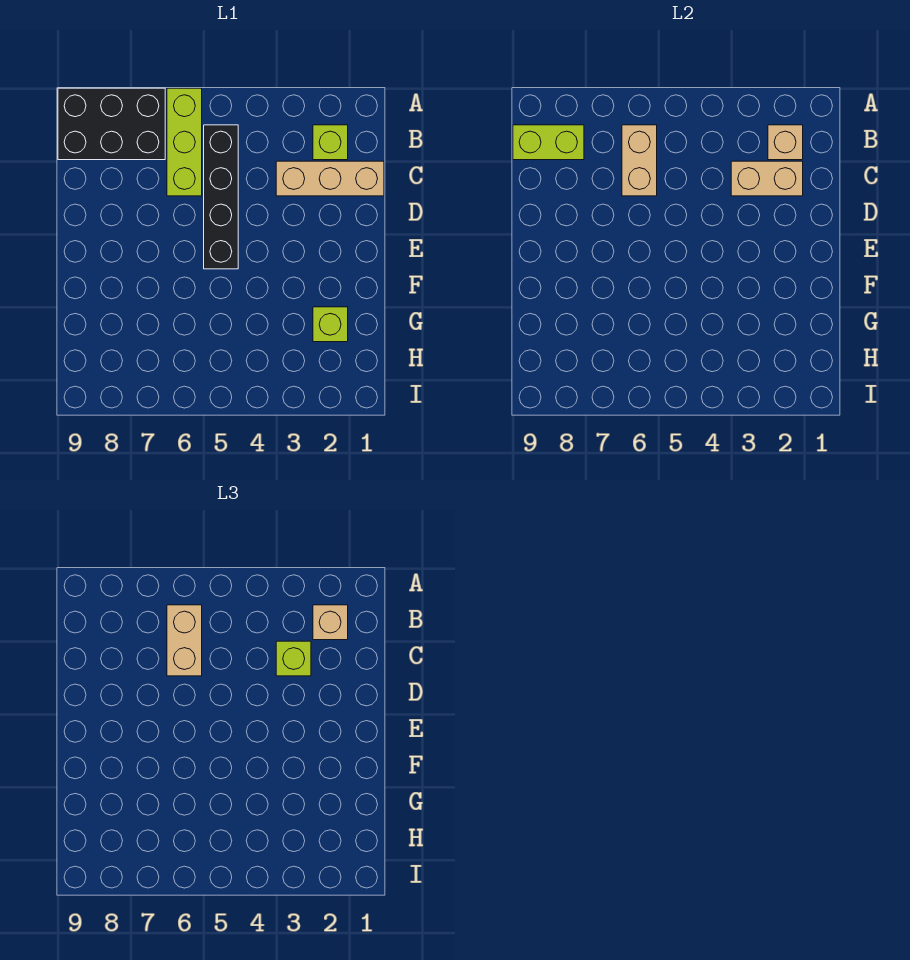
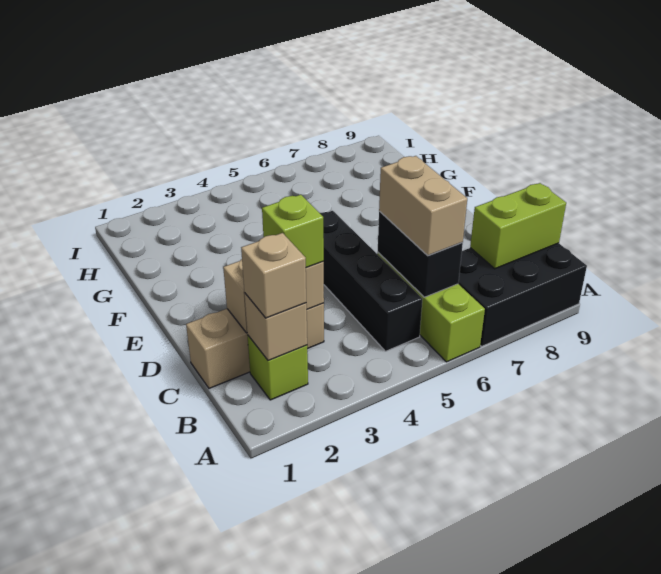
tan brick B6:C6 level 2 -> black brick B6:C6 level 2
lime brick G2 level 1 -> none

